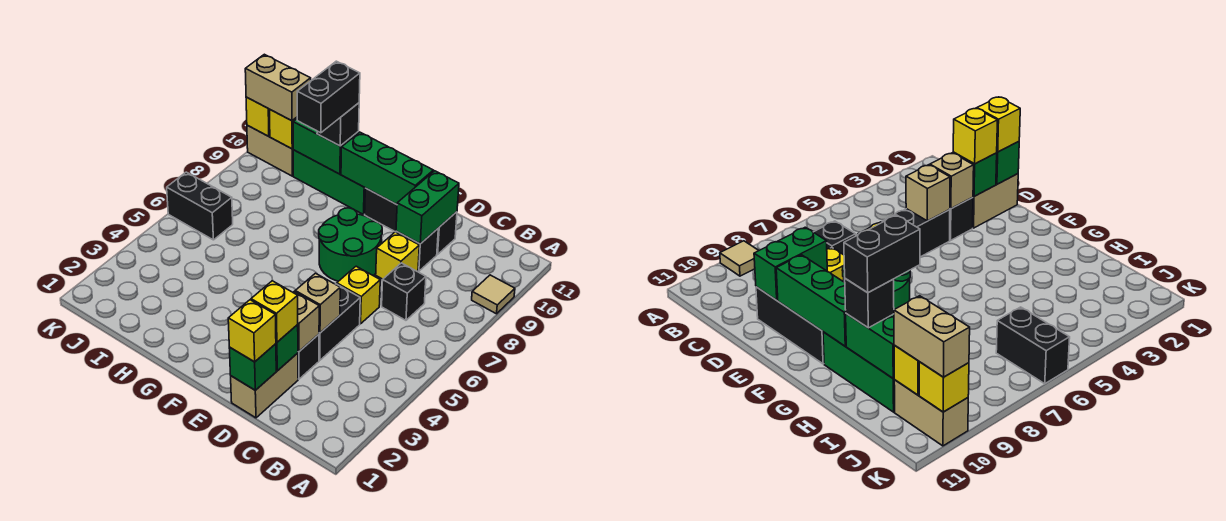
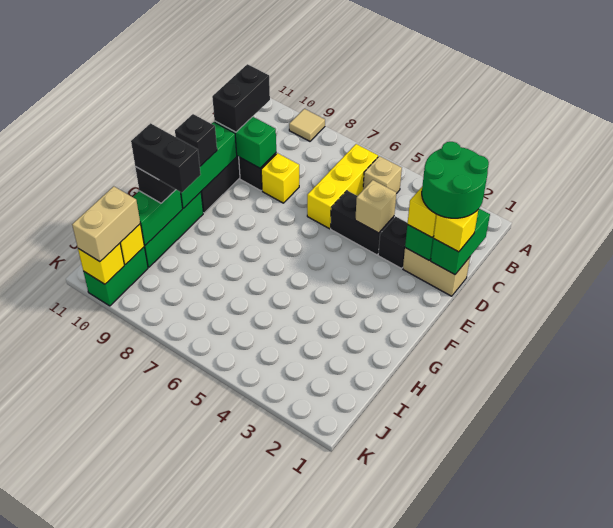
black brick C7 level 1 -> black brick F10 level 3
green brick D1 level 2 -> green brick C1:D1 level 2
tan brick D3 level 2 -> tan brick B5 level 1
yellow brick D6 level 1 -> yellow brick B6:D6 level 1
green round brick E7:F8 level 1 -> green round brick C1:D2 level 4
black brick J6:K6 level 1 -> black brick C10:D10 level 3
tan brick J10:K10 level 1 -> green brick J10:K10 level 1

